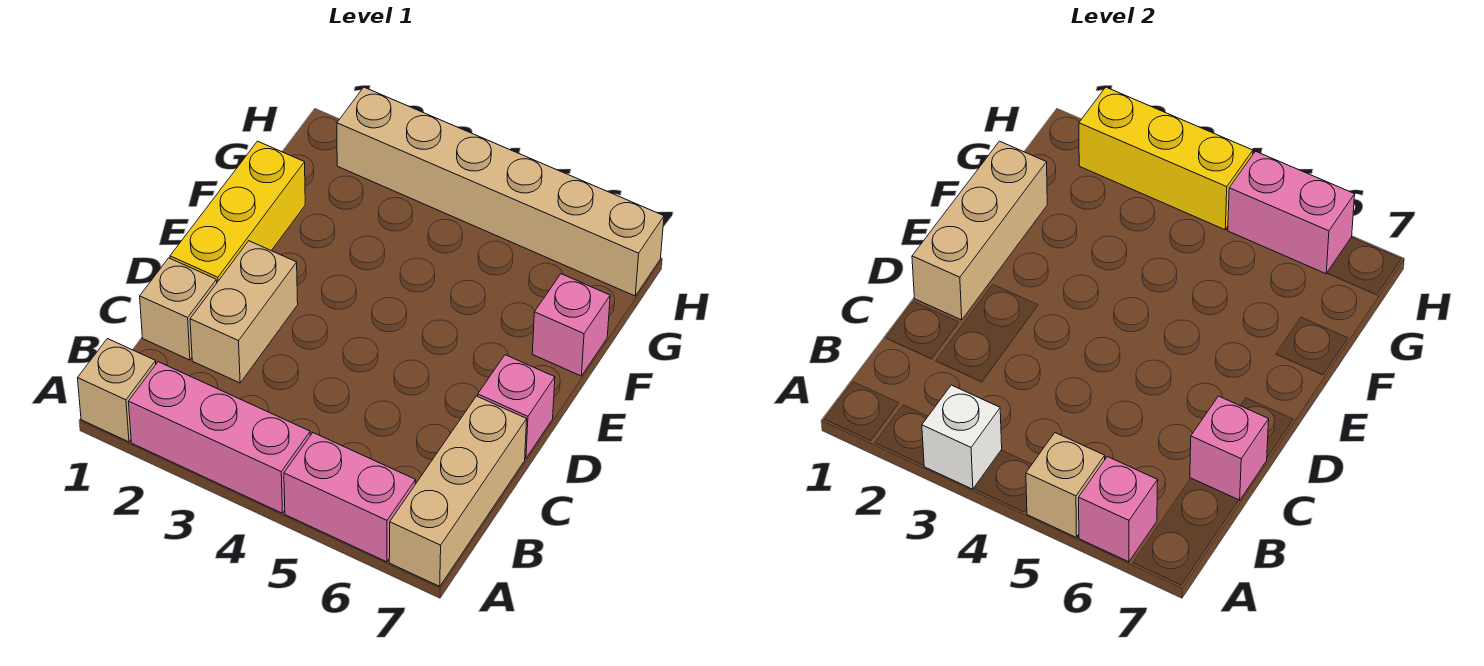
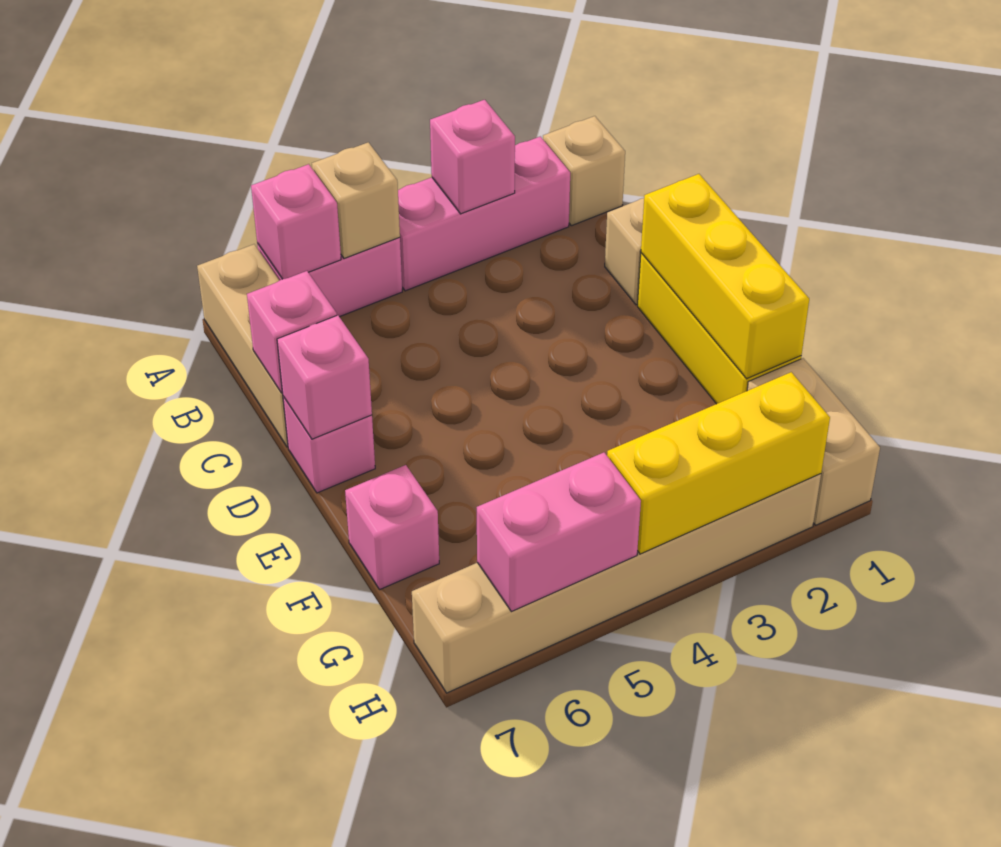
white brick A3 level 2 -> pink brick A3 level 2
tan brick C2:D2 level 1 -> tan brick G1:H1 level 1
tan brick D1:F1 level 2 -> yellow brick D1:F1 level 2
none -> pink brick D7 level 2

